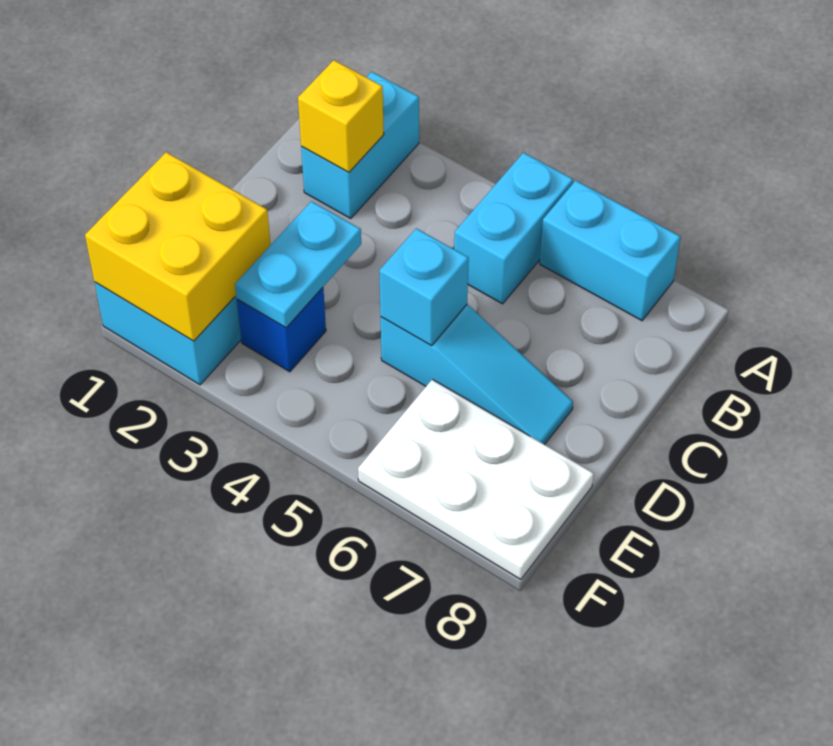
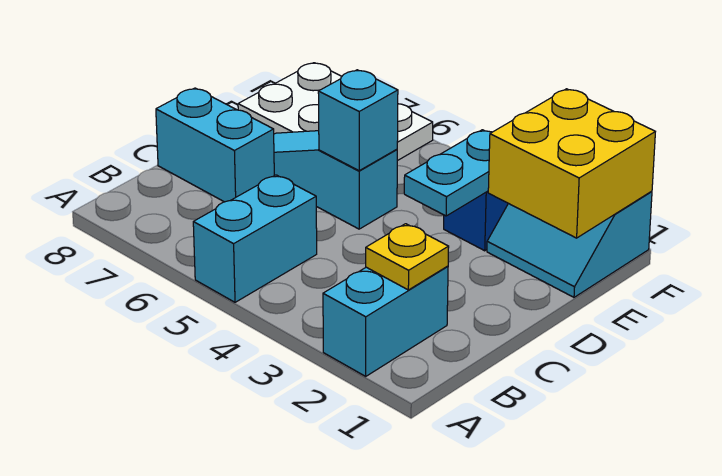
cyan brick A6:A7 level 1 -> cyan brick C7:C8 level 1
yellow brick B2 level 2 -> yellow plate B2 level 2

